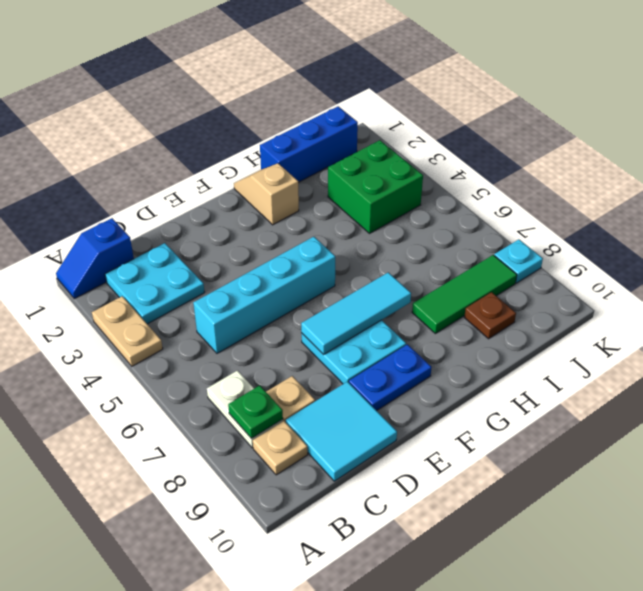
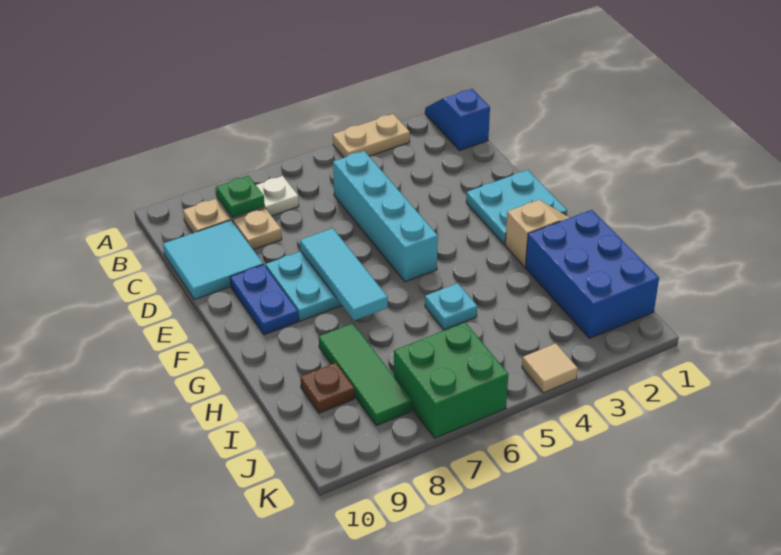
cyan plate B2:C3 level 1 -> cyan plate E1:F2 level 1
blue brick H1:J1 level 1 -> blue brick H1:J2 level 1
green brick I3:J4 level 1 -> green brick J6:K7 level 1
none -> tan tile K4 level 1
cyan plate K8 level 1 -> cyan plate H5 level 1

